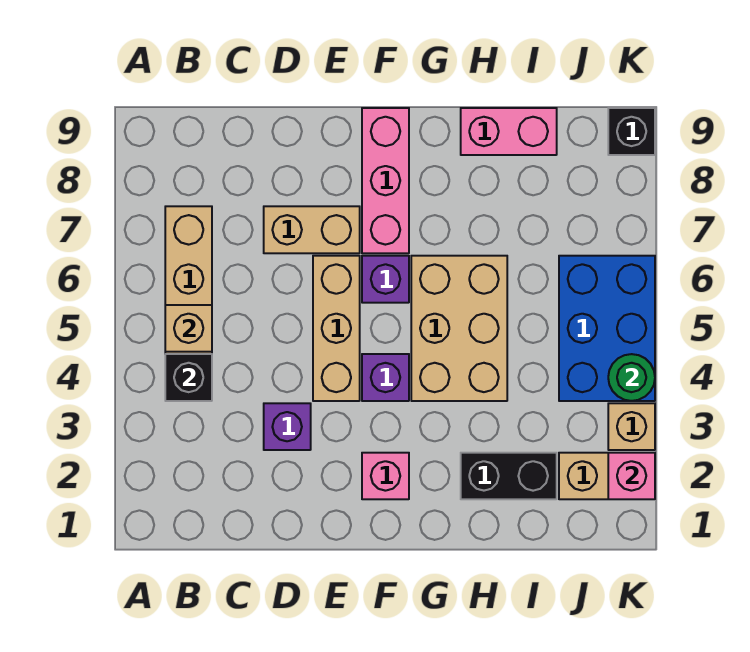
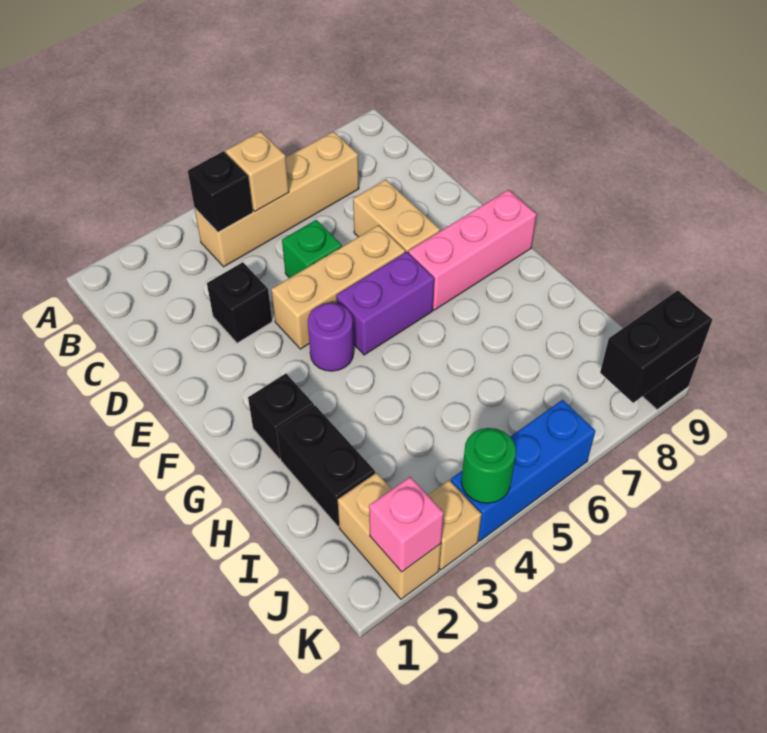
purple brick D3 level 1 -> black brick D3 level 1
none -> green brick D5 level 1
pink brick F2 level 1 -> none
purple brick F4 level 1 -> purple round brick F4 level 1
purple brick F6 level 1 -> purple brick F5:F6 level 1
none -> black brick G2 level 1
tan brick G4:H6 level 1 -> none
pink brick H9:I9 level 1 -> none
blue brick J4:K6 level 1 -> blue brick K4:K6 level 1
none -> black brick K8:K9 level 2

